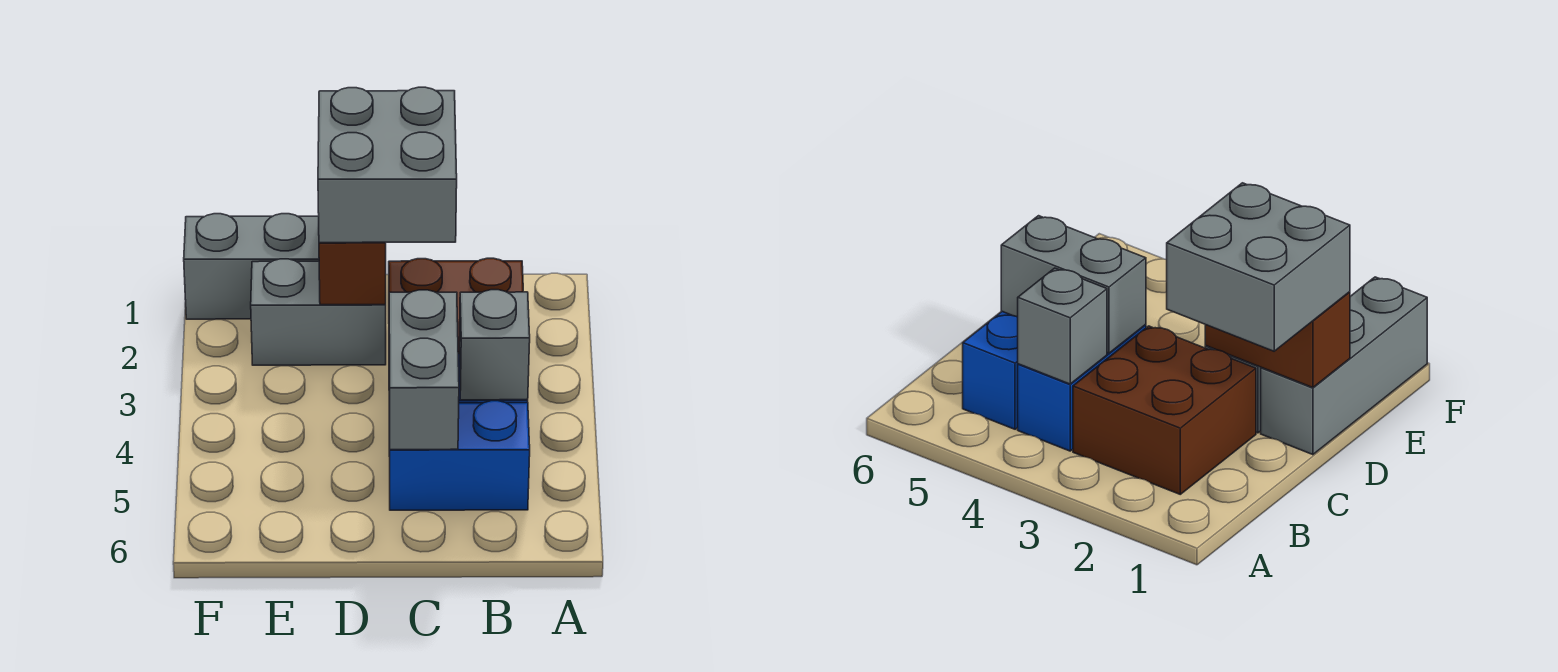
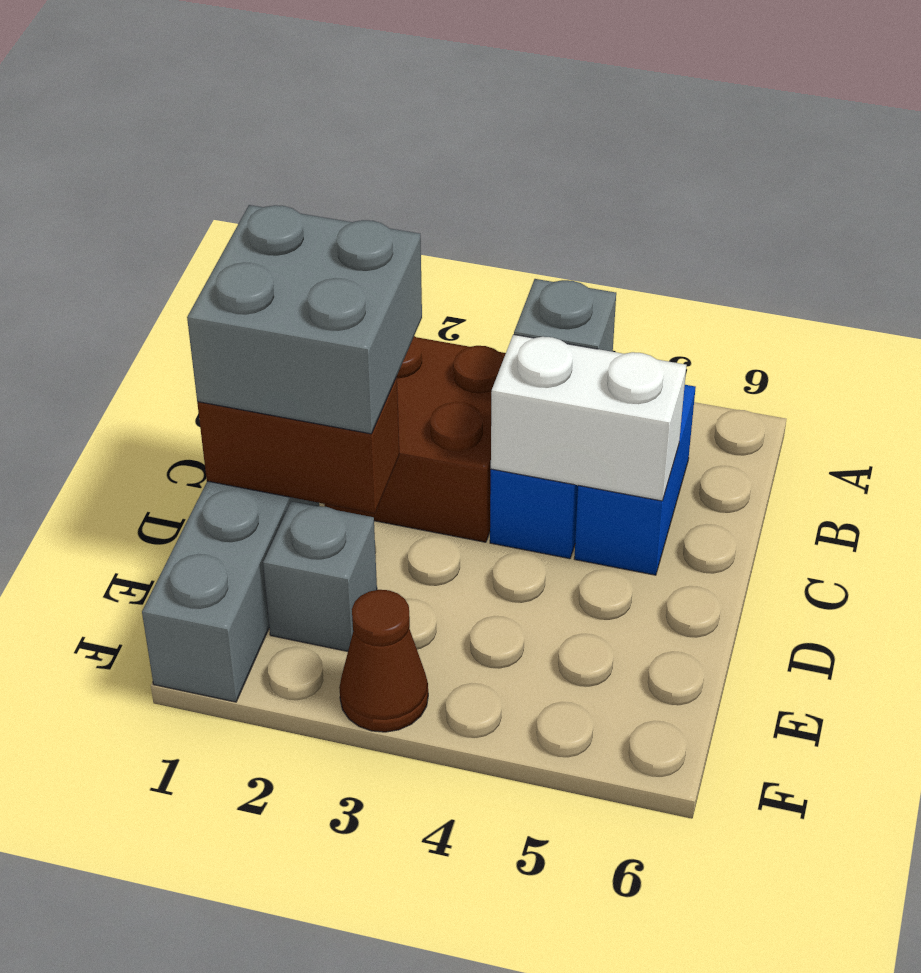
grey brick C4:C5 level 2 -> white brick C4:C5 level 2
grey brick D2:E2 level 1 -> grey brick E2 level 1
none -> brown cone F3 level 1

